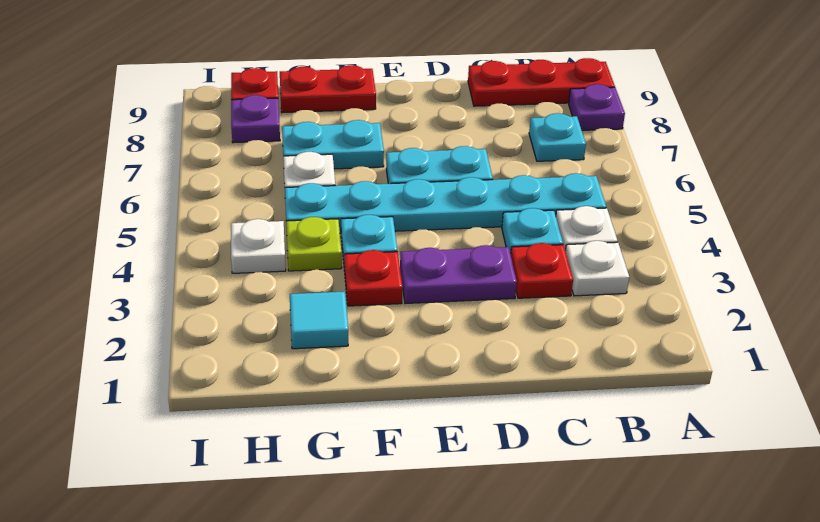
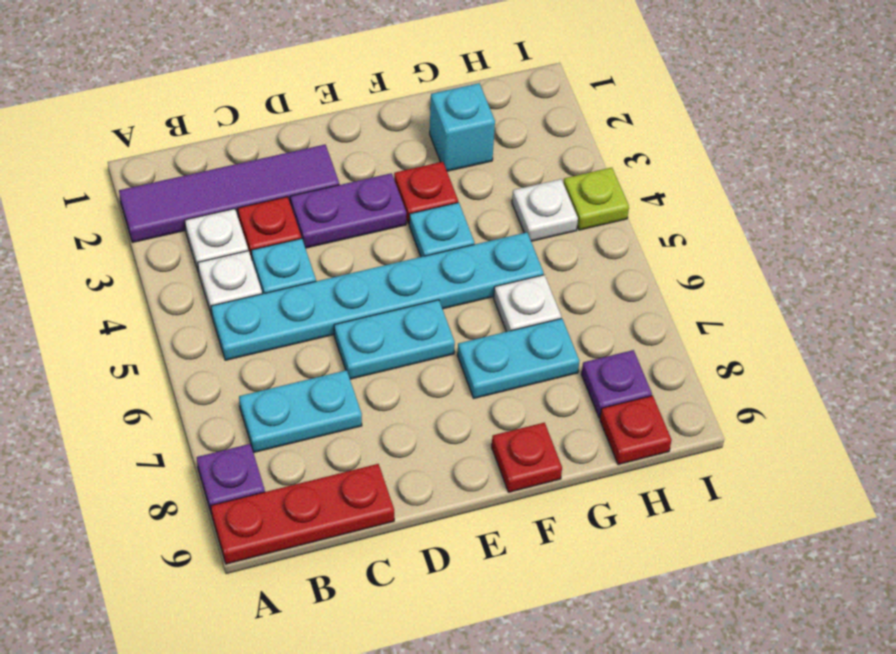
none -> purple tile A2:D2 level 1
cyan plate B7 level 1 -> cyan plate B7:C7 level 1
red plate F9:G9 level 1 -> red plate F9 level 1
cyan tile G2 level 1 -> cyan brick G2 level 1
lime plate G4 level 1 -> lime plate I4 level 1

